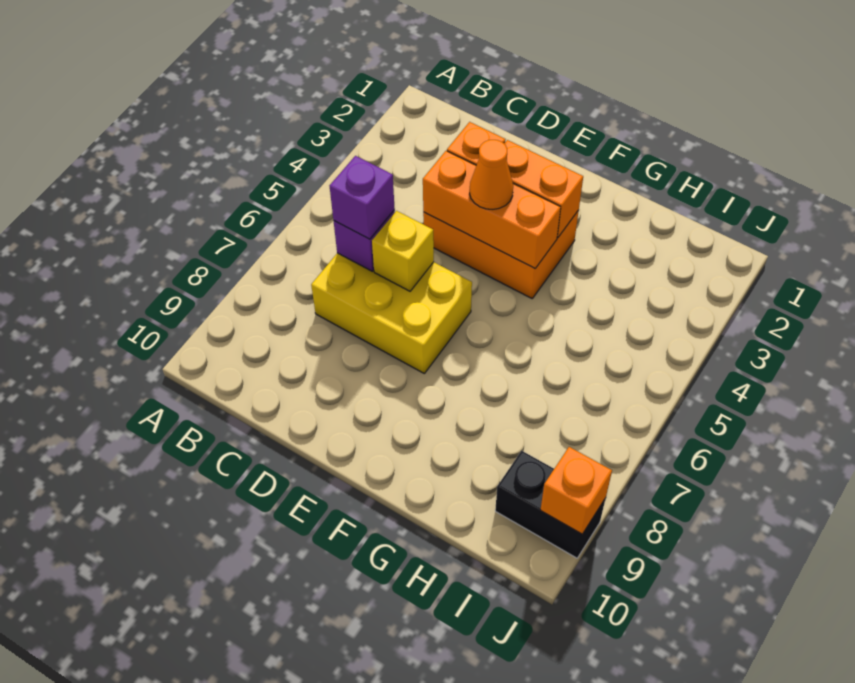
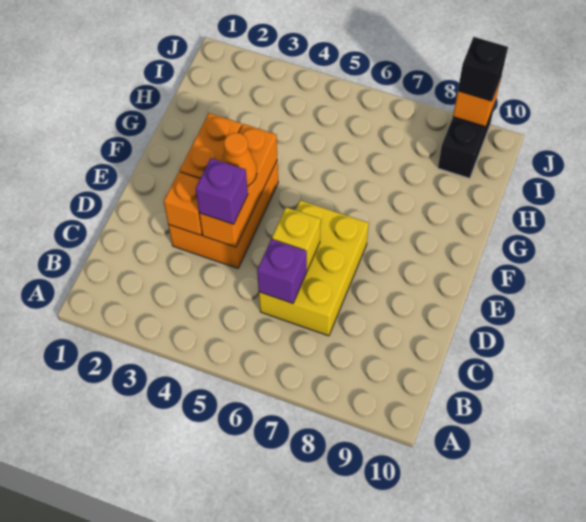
purple brick C6 level 3 -> purple brick D4 level 3
none -> black brick J9 level 3

